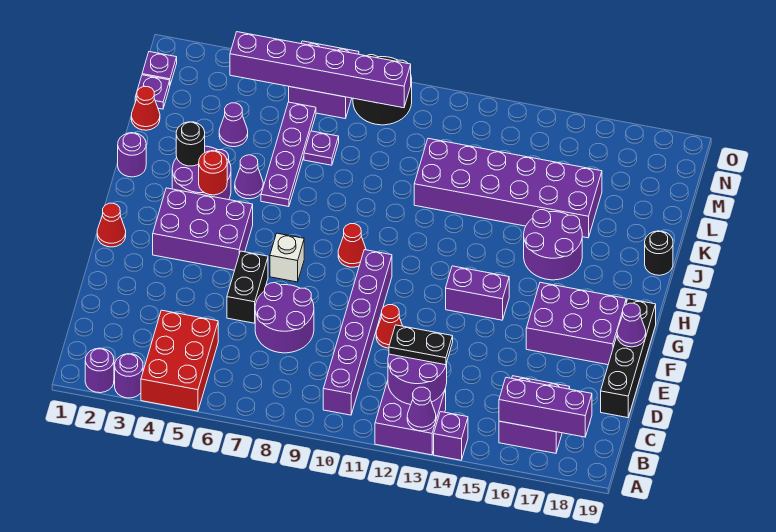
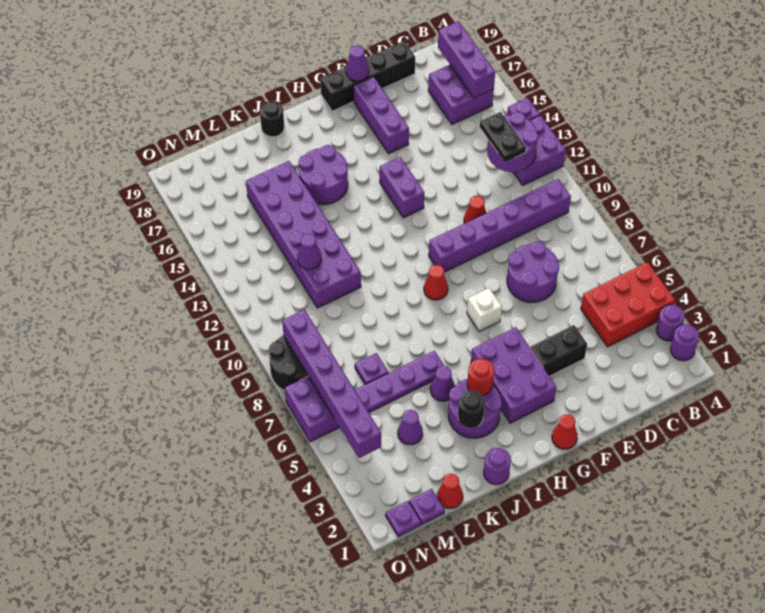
purple cone A13 level 2 -> purple cone L12 level 2
black brick E6:F6 level 1 -> black brick E4:F4 level 1
purple brick F16:G18 level 1 -> purple brick F16:F18 level 1

